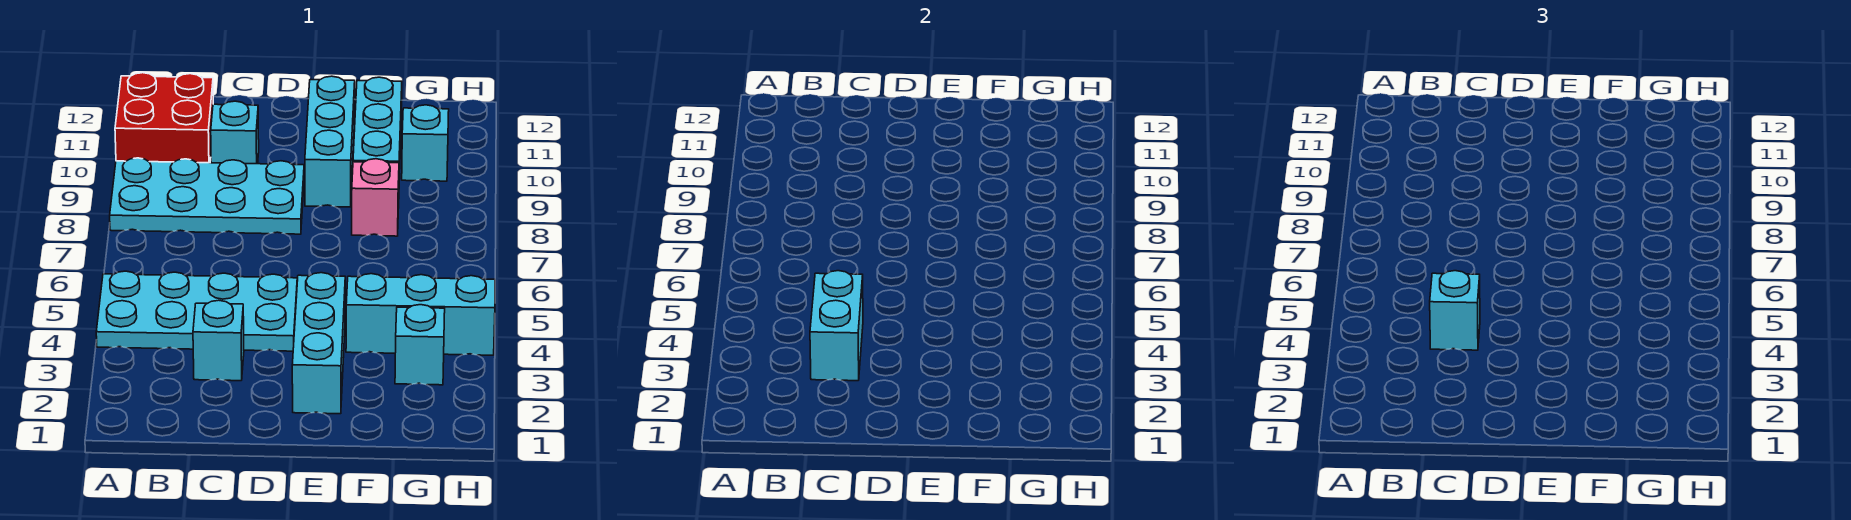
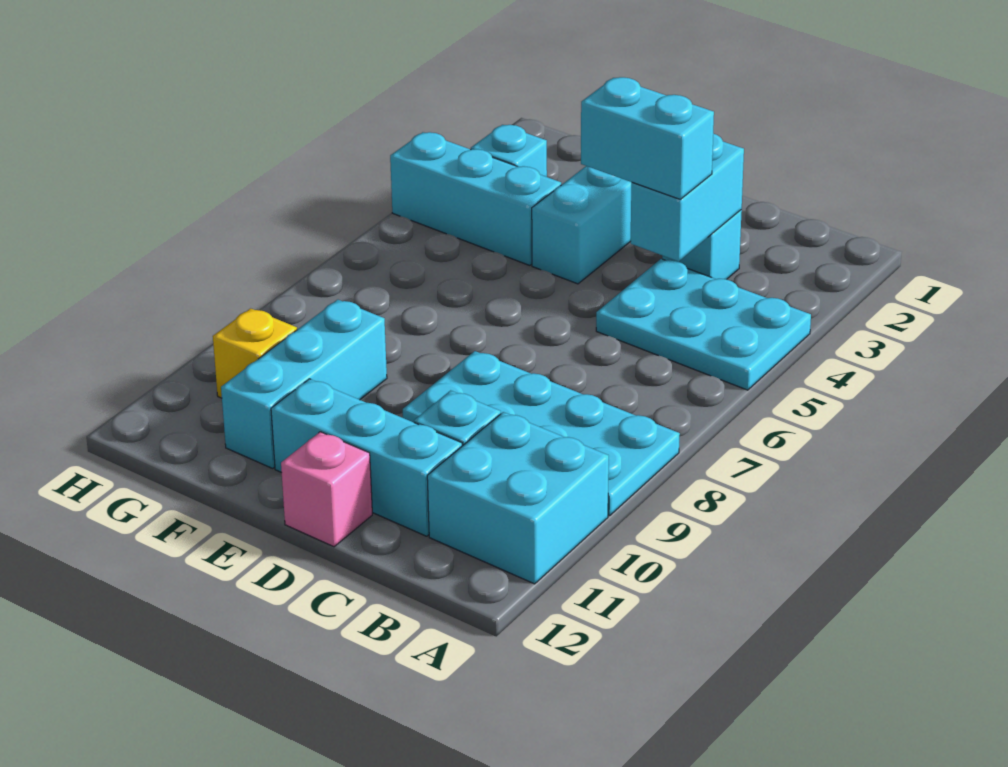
cyan plate A4:D5 level 1 -> cyan plate A4:C5 level 1
red brick A10:B11 level 1 -> cyan brick A10:B11 level 1
cyan brick C4 level 3 -> cyan brick C4:D4 level 3
cyan brick E9:E11 level 1 -> cyan brick C11:E11 level 1
pink brick F8 level 1 -> pink brick D12 level 1
cyan brick G10 level 1 -> yellow brick G10 level 1

